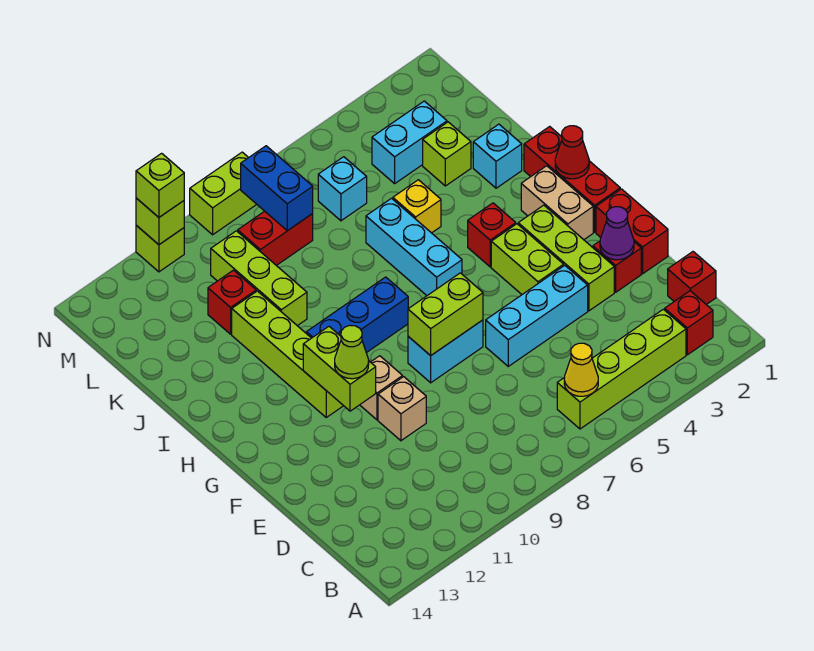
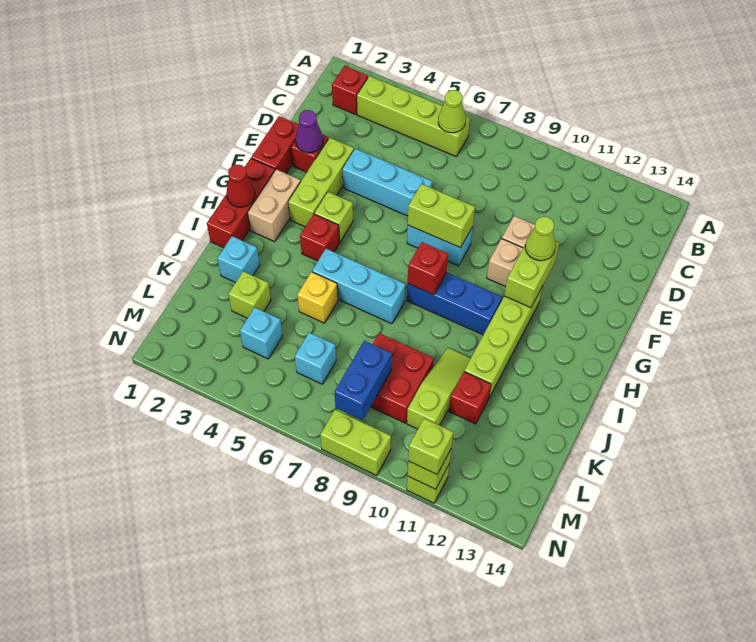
yellow cone B6 level 2 -> lime cone B6 level 2
red brick C1 level 1 -> red brick H8 level 2
lime brick F4:G4 level 1 -> lime brick G4 level 1
cyan brick H6:J6 level 1 -> cyan brick I5:I7 level 1
lime brick J10:L10 level 1 -> lime slope J10:L10 level 1 top L
cyan brick L3:L4 level 1 -> cyan brick L4 level 1
red brick L8:L9 level 1 -> red brick K8:L9 level 1

